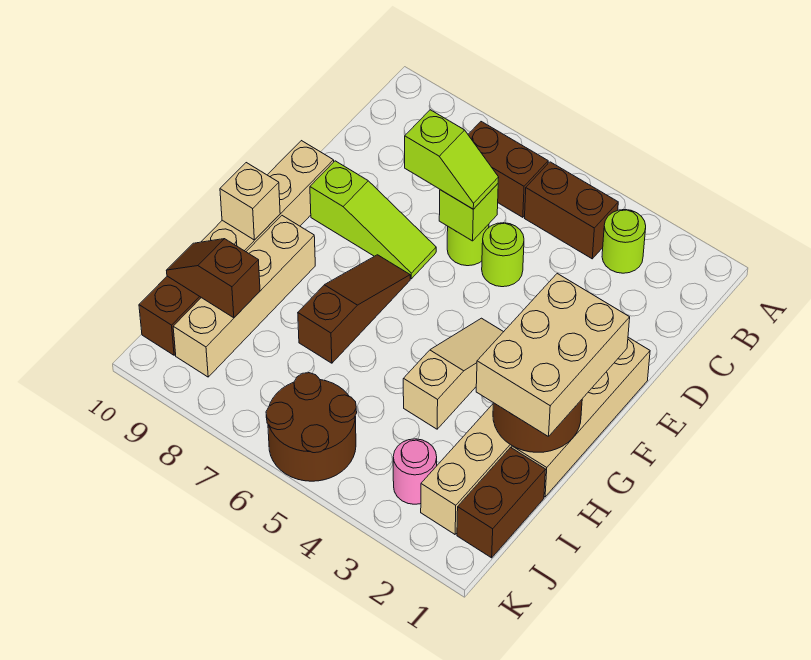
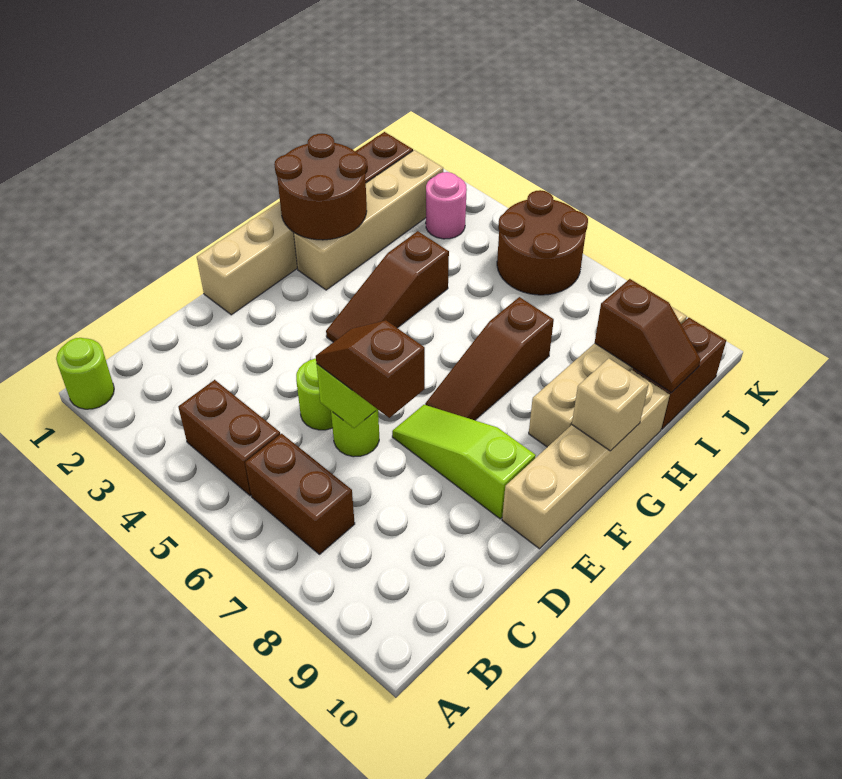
lime round brick B3 level 1 -> lime round brick A1 level 1
lime slope D6:D7 level 3 top 7 -> brown slope D6:D7 level 3 top 7
tan brick F1:H2 level 3 -> none
tan slope F4:H4 level 1 top H -> brown slope F4:H4 level 1 top H

